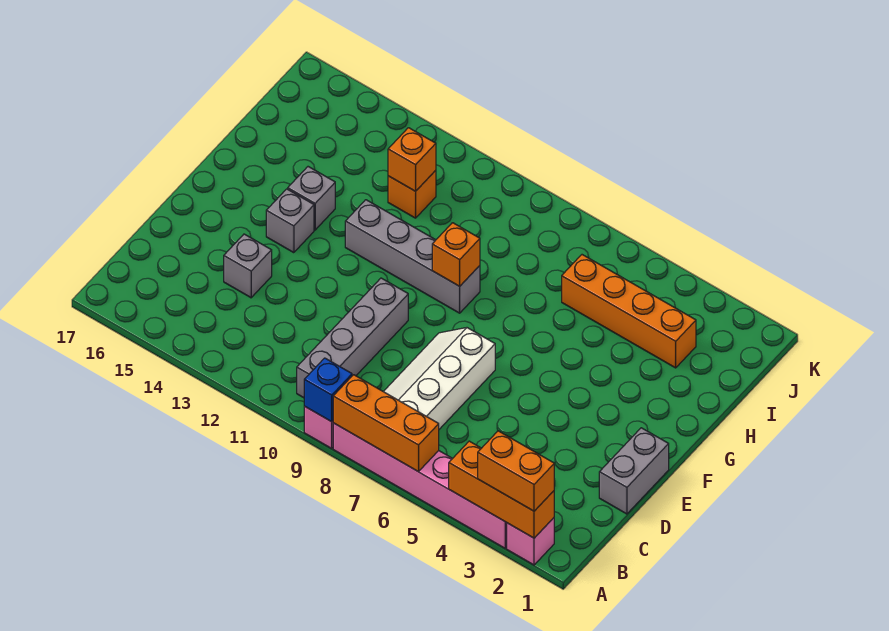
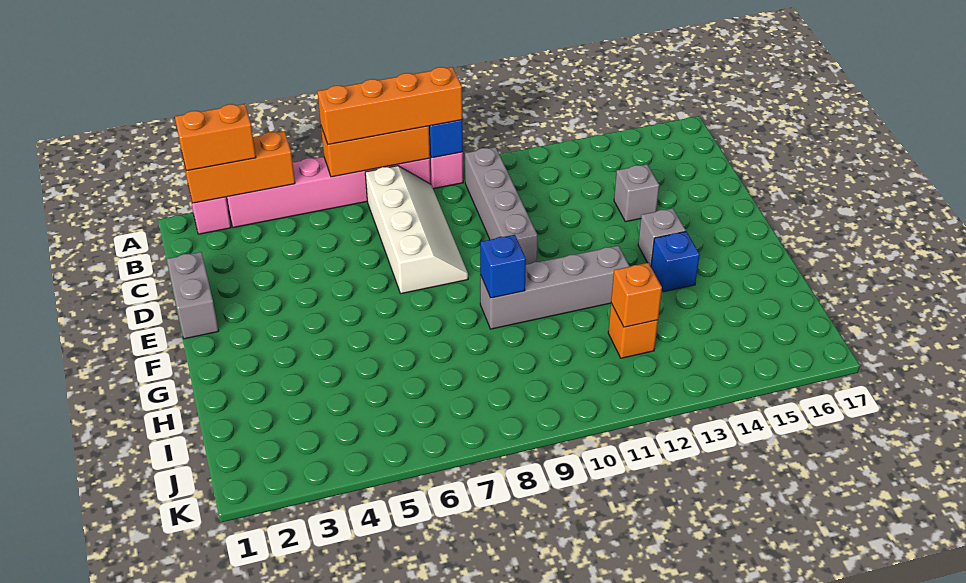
orange brick G9 level 2 -> blue brick G9 level 2
grey brick G14 level 1 -> blue brick G14 level 1
orange brick I3:I6 level 1 -> orange brick A6:A9 level 3

